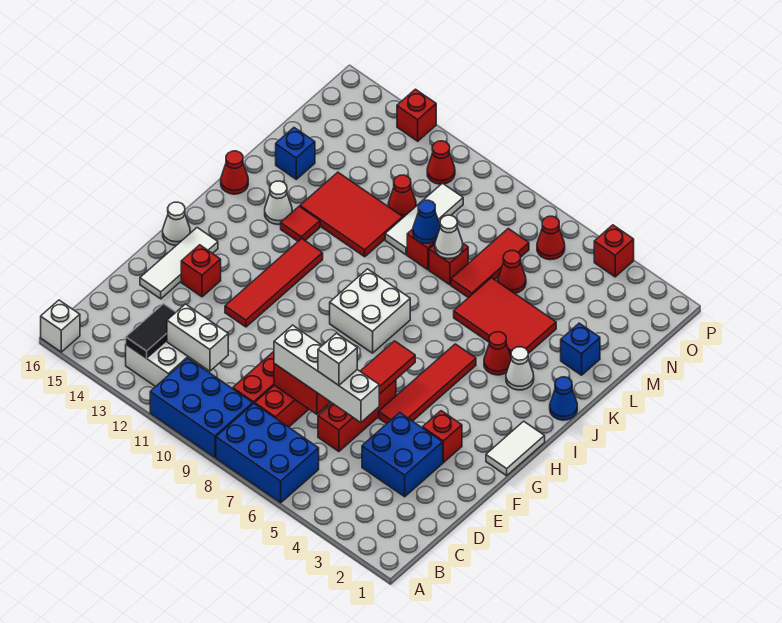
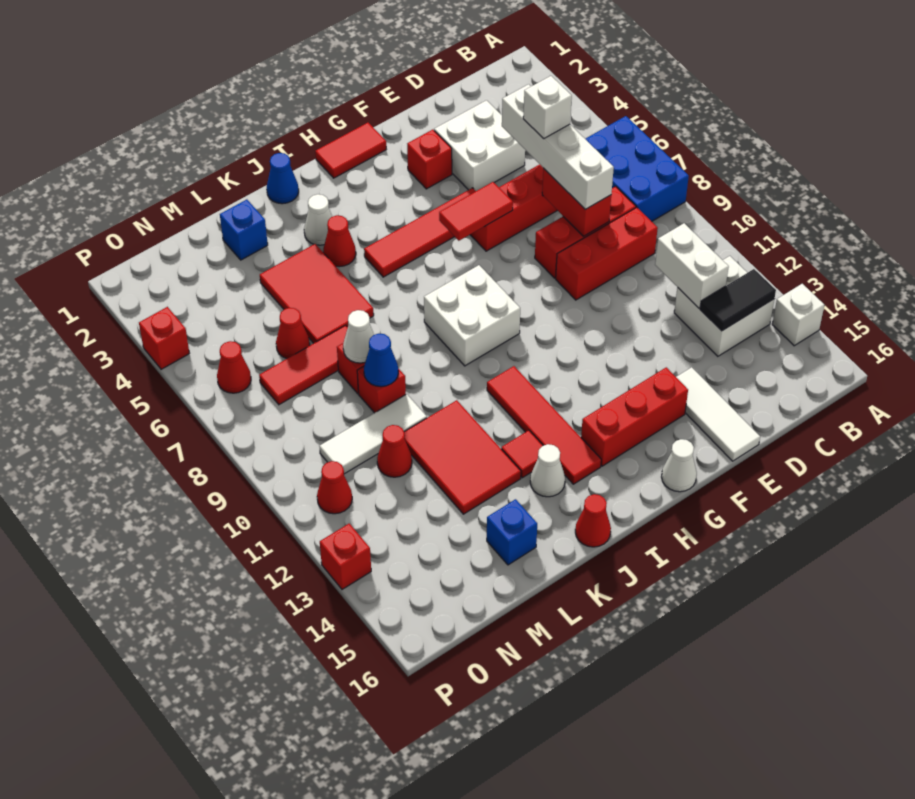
blue brick A9:B11 level 1 -> none
white brick A16 level 1 -> white brick A14 level 1
blue brick D3:E4 level 1 -> white brick D3:E4 level 1
white tile E15:G15 level 1 -> white tile E14:E16 level 1
red tile F12:I12 level 1 -> red tile I11:I14 level 1
red brick F14 level 1 -> red brick F14:H14 level 1
white tile G1:H1 level 1 -> red tile G1:H1 level 1

